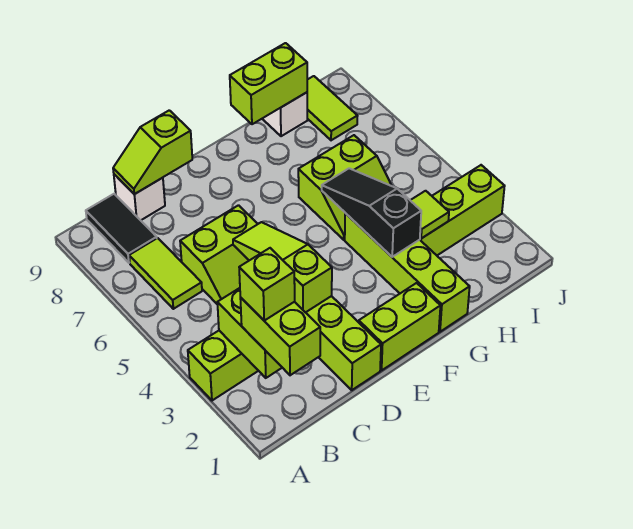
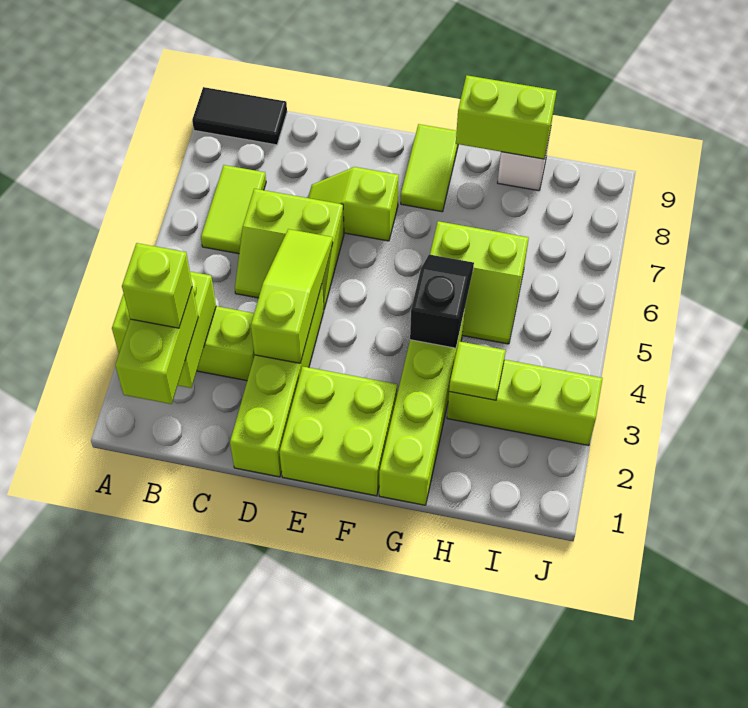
black tile B8:B9 level 1 -> black tile A9:B9 level 1
white brick C9 level 1 -> none
lime slope C9:D9 level 2 top D -> lime slope D7:E7 level 1 top E
lime brick E1:F1 level 1 -> lime brick E1:F2 level 1
black slope G3:G5 level 2 top 3 -> black slope G4:G5 level 2 top 4
lime tile I8:I9 level 1 -> lime tile F8:F9 level 1

